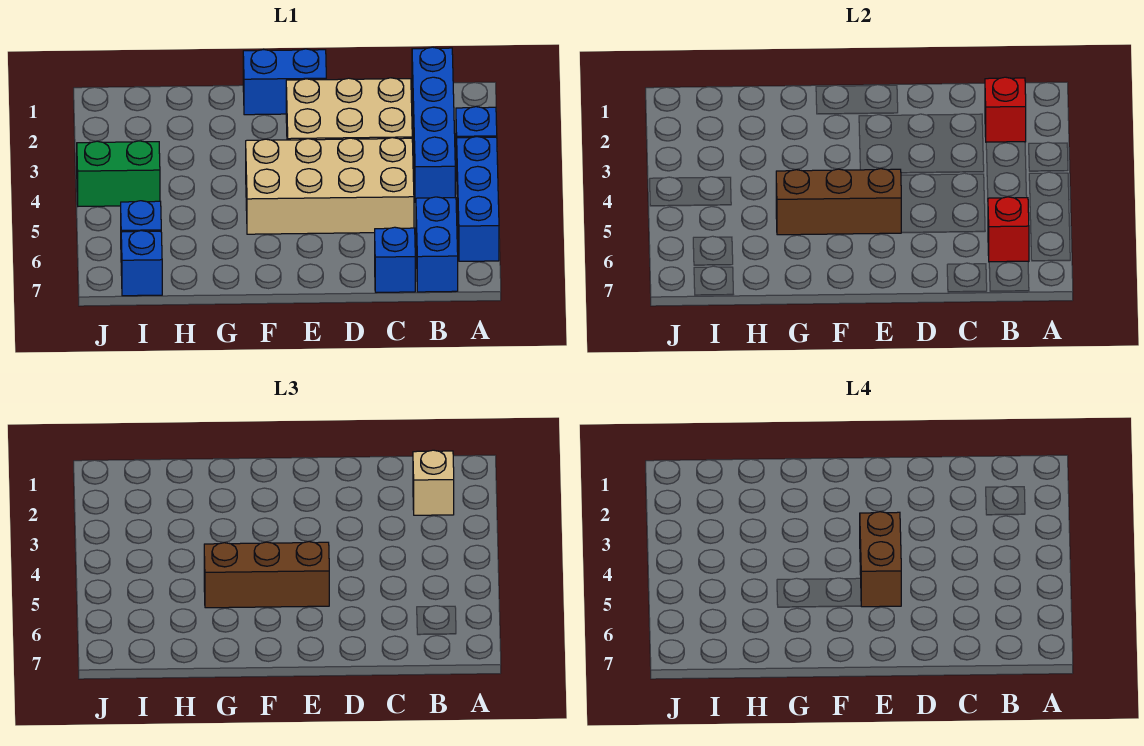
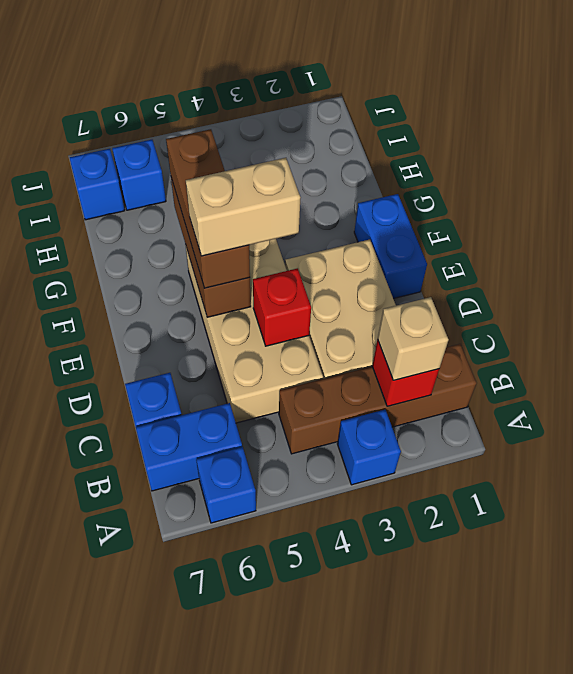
blue brick A4:A6 level 1 -> blue brick A6 level 1
blue brick B1:B4 level 1 -> brown brick B1:B4 level 1
red brick B6 level 2 -> red brick D4 level 2
brown brick E4:E5 level 4 -> tan brick E4:E5 level 4
green brick I4:J4 level 1 -> none

